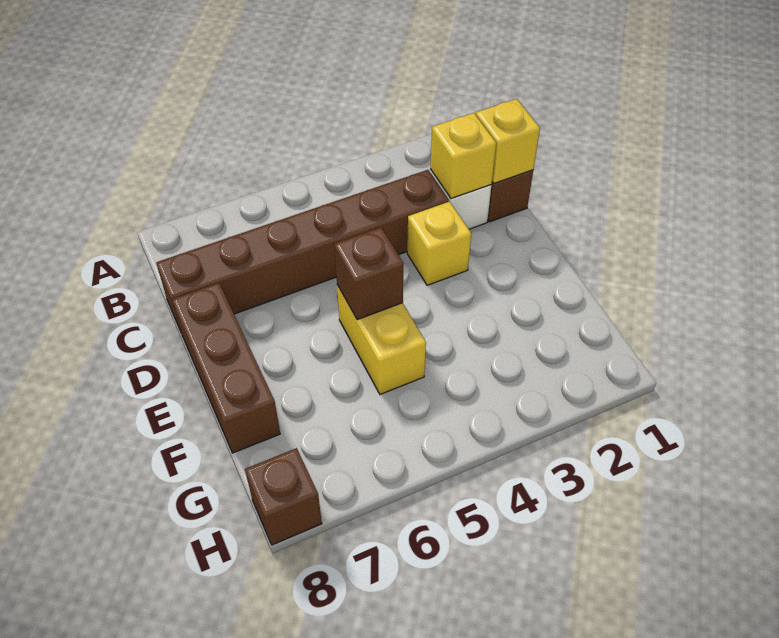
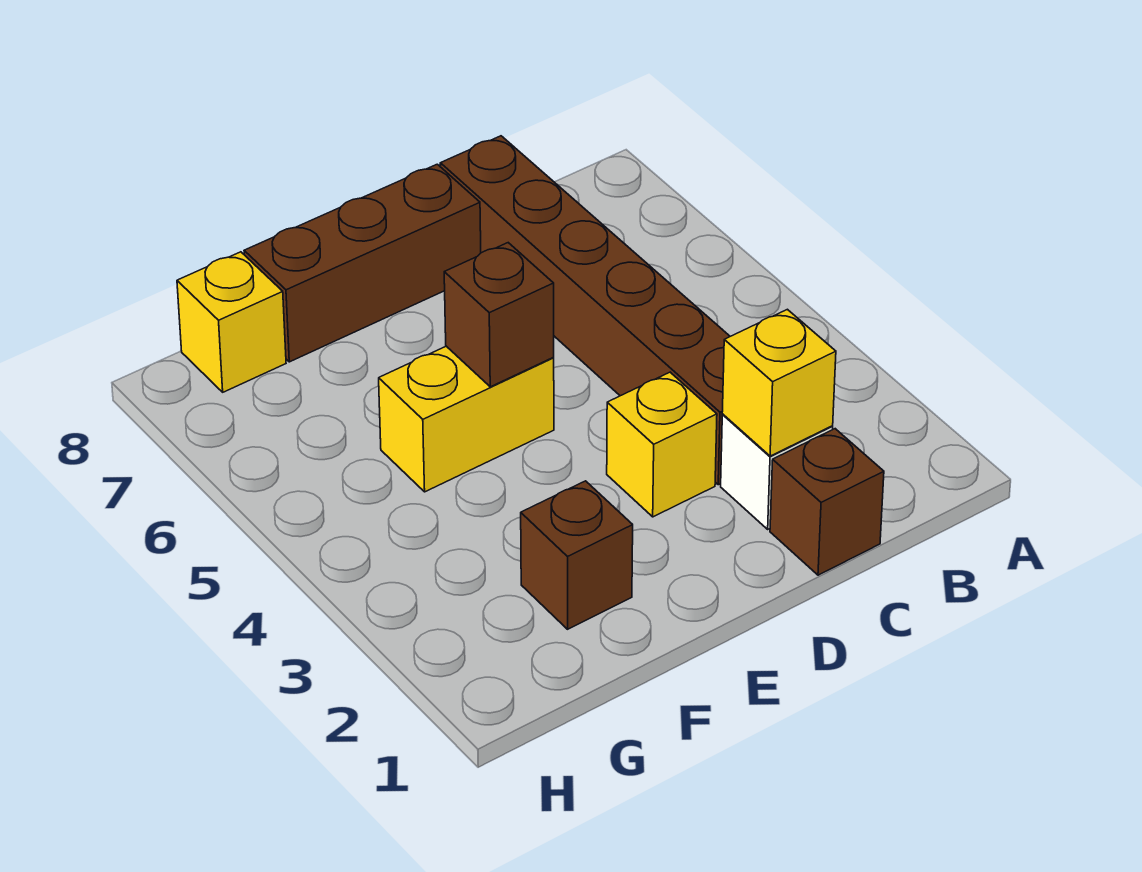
yellow brick C1 level 2 -> yellow brick G8 level 1
brown brick H8 level 1 -> brown brick F2 level 1

